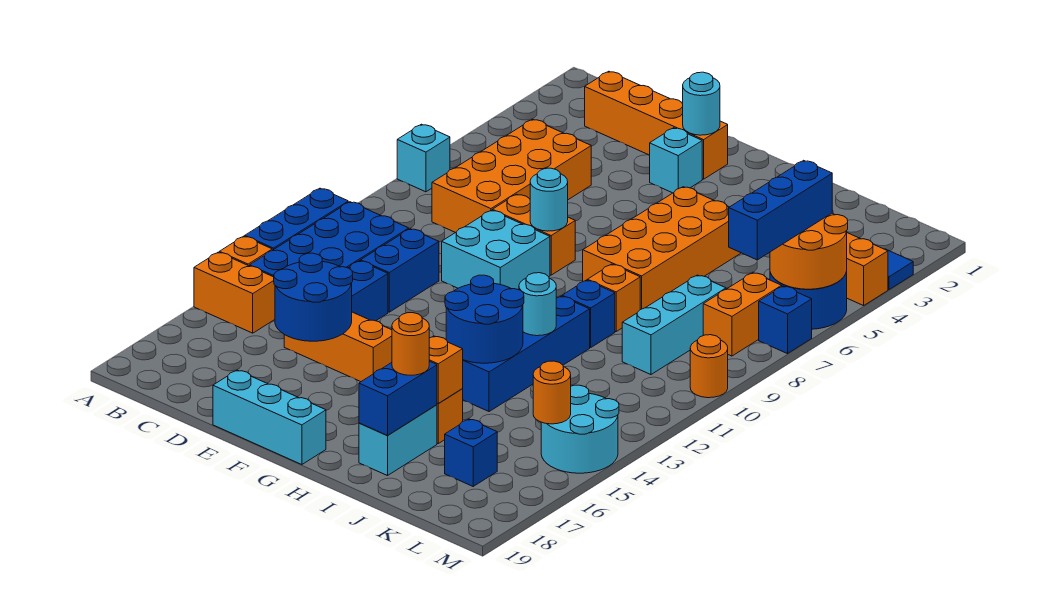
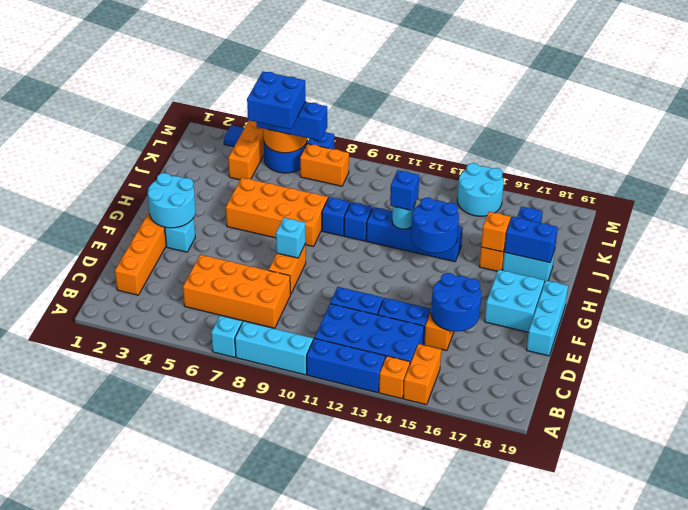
cyan brick E9:F10 level 1 -> cyan brick F17:G18 level 1
cyan round brick F2 level 2 -> cyan round brick F2:G3 level 2
cyan round brick F8 level 2 -> cyan brick F8 level 2
orange brick I9 level 1 -> blue brick I9 level 1
none -> blue brick I12 level 3
orange round brick I17 level 3 -> none
none -> blue brick K5:L6 level 4
cyan brick K8:K10 level 1 -> cyan brick A8:A10 level 1
orange round brick L15 level 2 -> none
orange round brick M10 level 1 -> none

